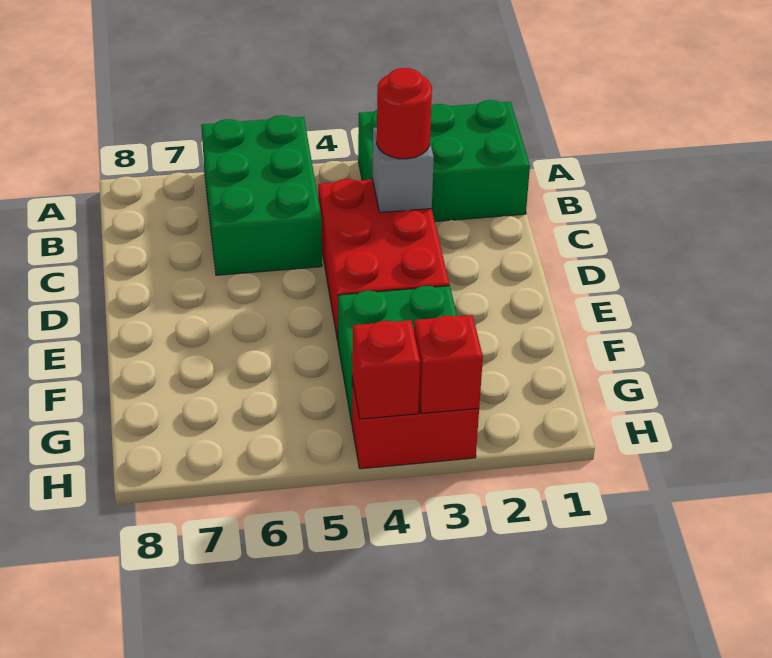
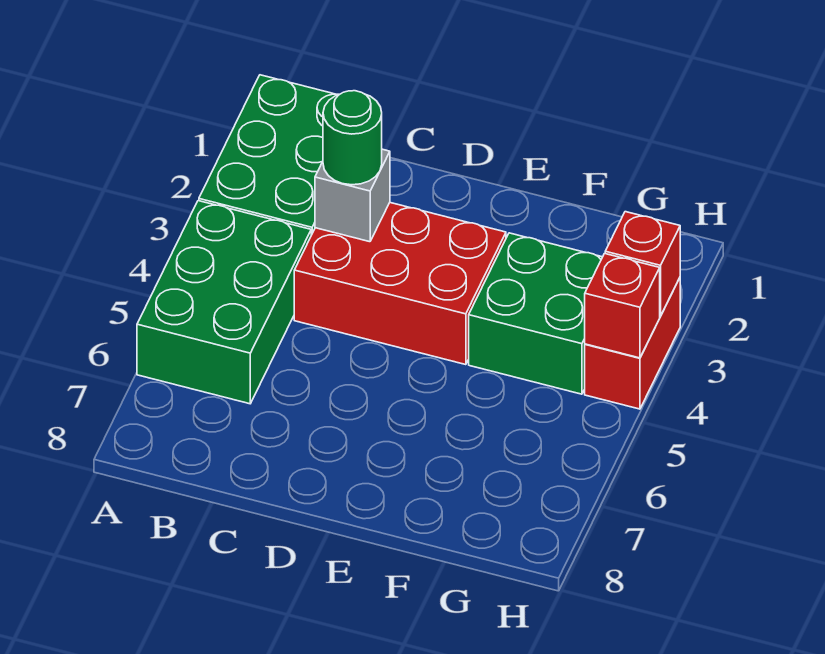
green brick A5:C6 level 1 -> green brick A4:B6 level 1
red round brick C3 level 3 -> green round brick C3 level 3

